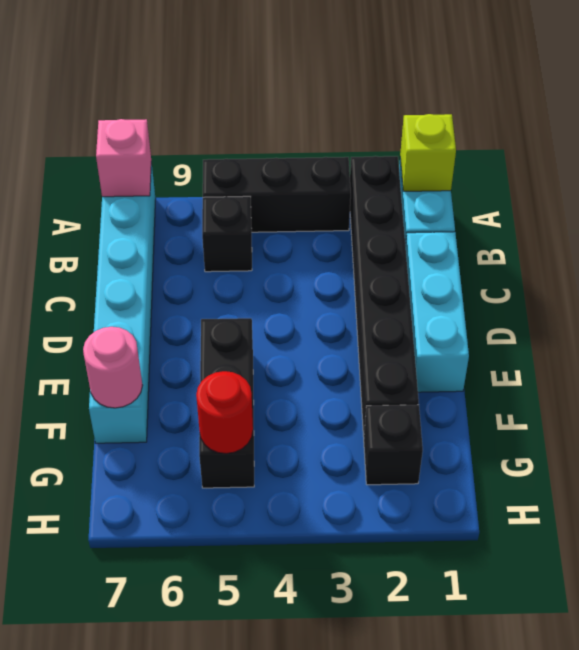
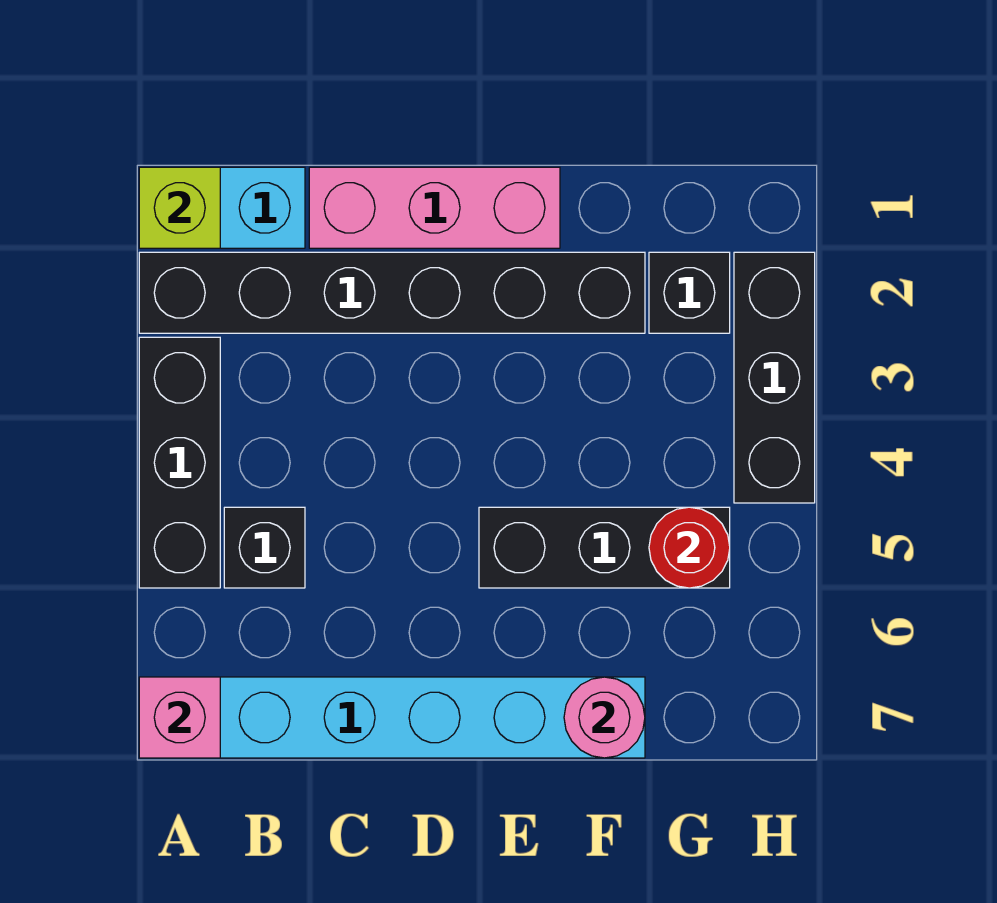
cyan brick C1:E1 level 1 -> pink brick C1:E1 level 1
none -> black brick H2:H4 level 1

